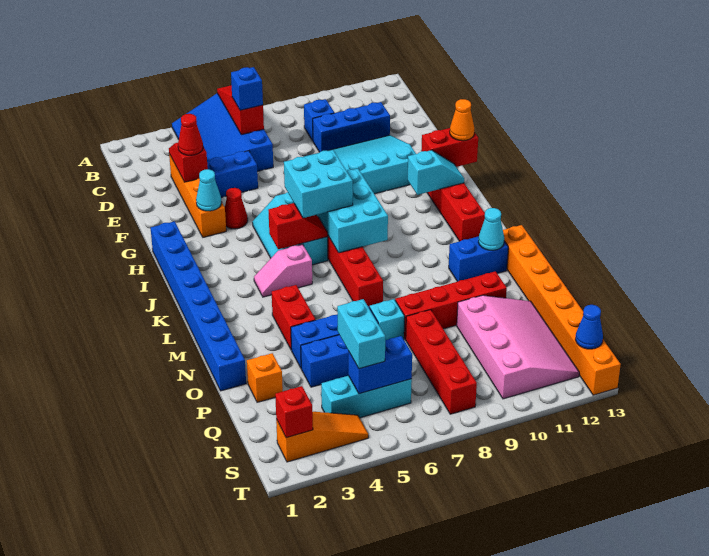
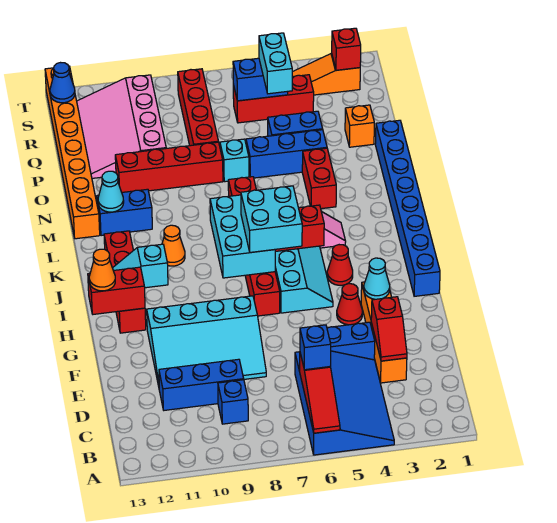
red cone E3 level 3 -> red cone I4 level 1
none -> orange cone K10 level 1
cyan brick R4:R6 level 1 -> red brick R4:R6 level 1

